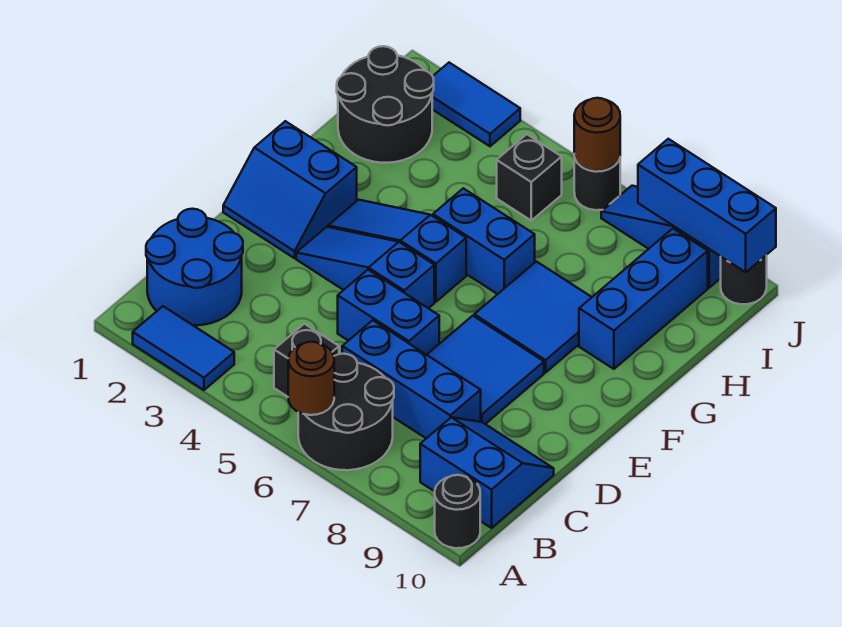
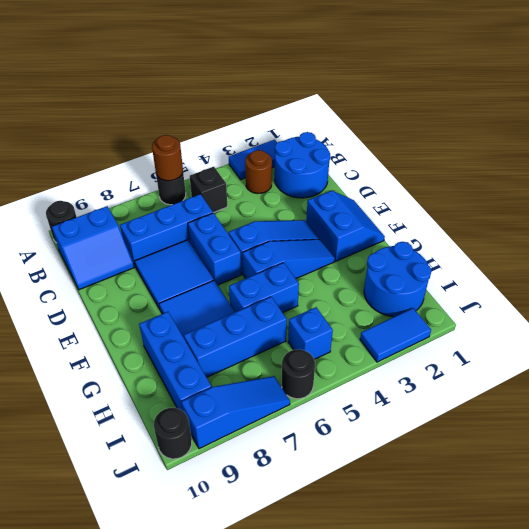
black round brick A6:B7 level 1 -> black round brick A6 level 1
blue brick D5:D6 level 1 -> blue brick D6:E6 level 1
blue slope E1:F2 level 1 top F -> blue slope E1:F2 level 1 top 2
black round brick H1:I2 level 1 -> blue round brick H1:I2 level 1
black brick I5 level 1 -> blue brick I5 level 1
brown round brick J6 level 2 -> brown round brick B3 level 1
blue brick J8:J10 level 2 -> blue brick H6:H8 level 1

